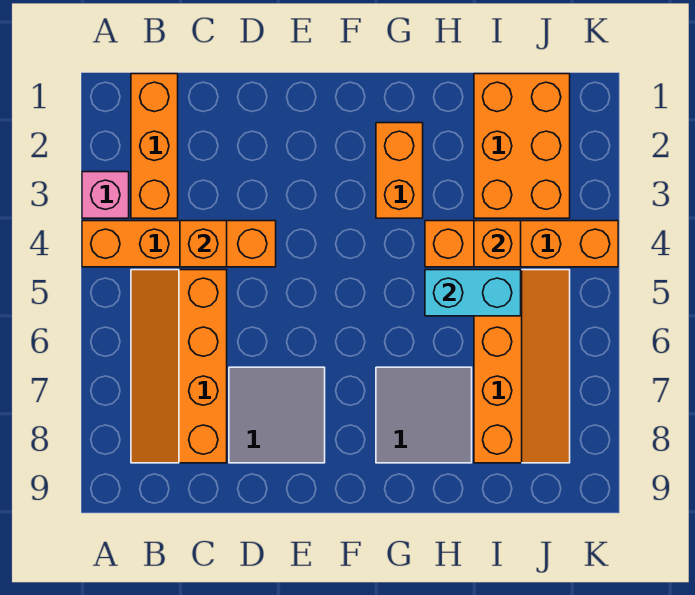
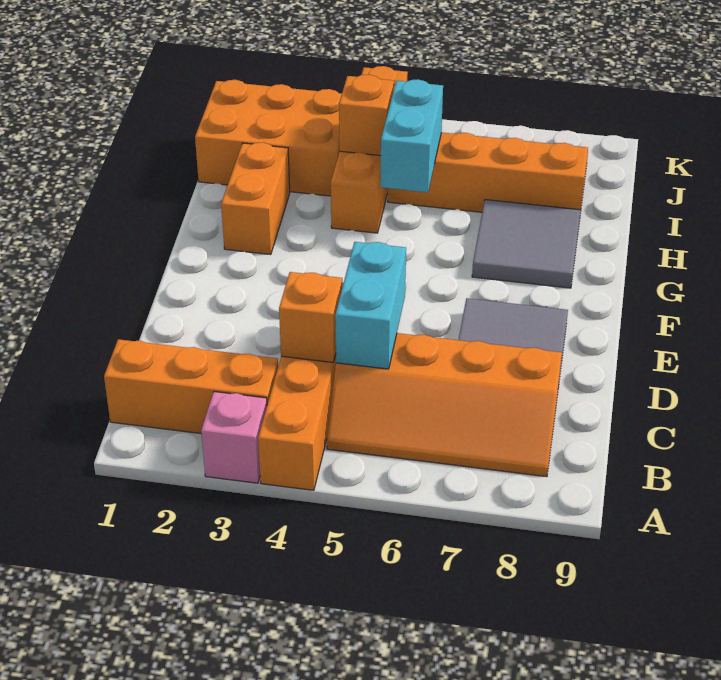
none -> cyan brick C5:D5 level 2
orange brick G2:G3 level 1 -> orange brick G2:H2 level 1

